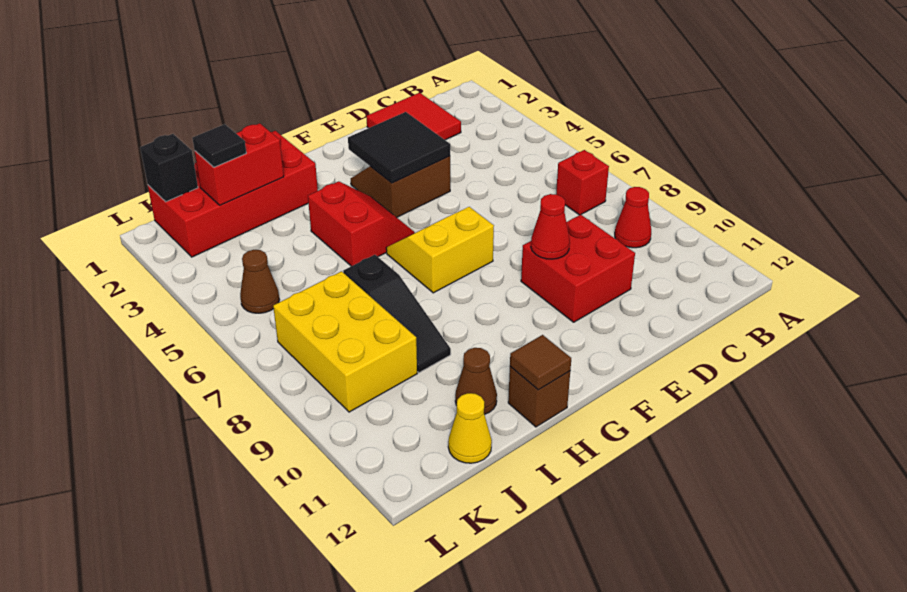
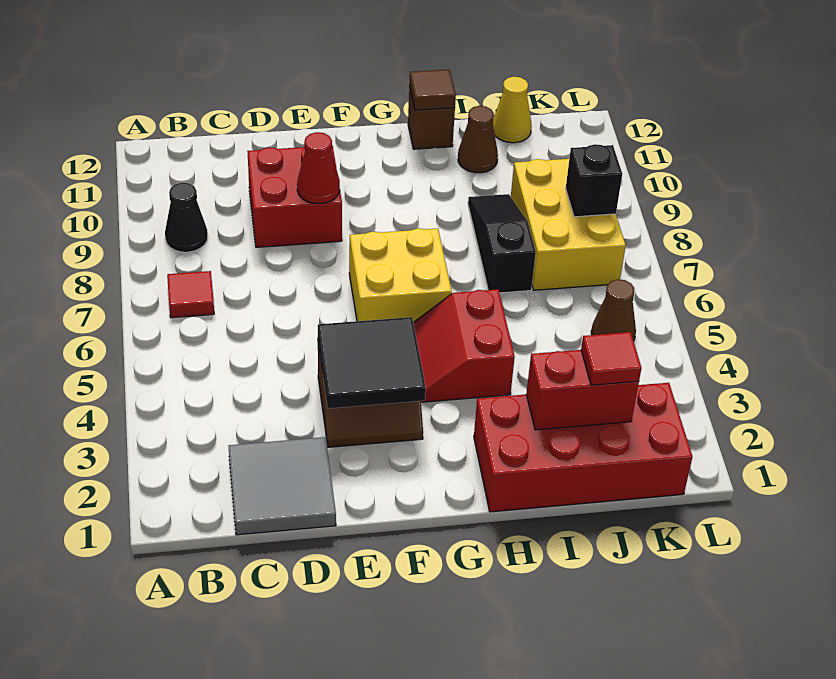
red brick B7 level 1 -> red tile B7 level 1
red cone B9 level 1 -> black cone B9 level 1
red tile C1:D2 level 1 -> grey tile C1:D2 level 1
yellow slope F6:G7 level 1 top 7 -> yellow brick F6:G7 level 1
black tile J2 level 3 -> red tile J2 level 3
black brick K1 level 2 -> black brick K8 level 2

